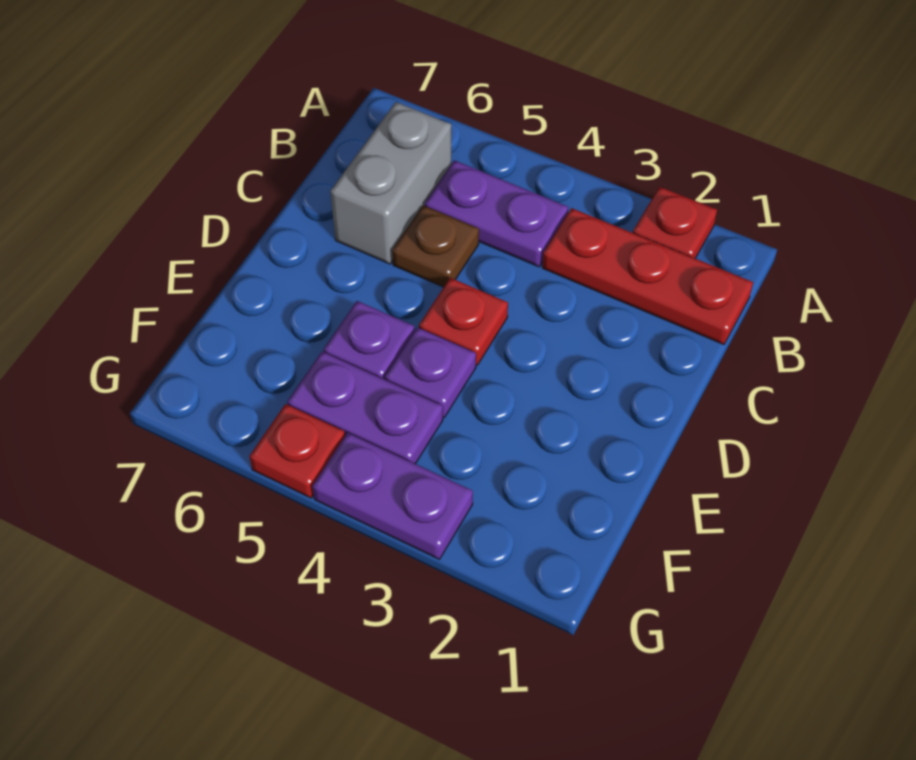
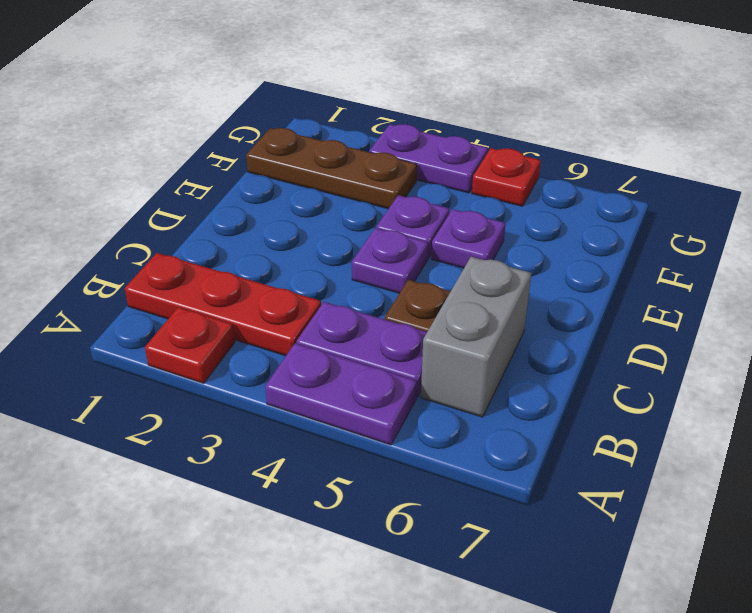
red plate D4 level 1 -> purple plate D4 level 1
none -> brown plate F1:F3 level 1
purple plate F4:F5 level 1 -> purple plate A4:A5 level 1

